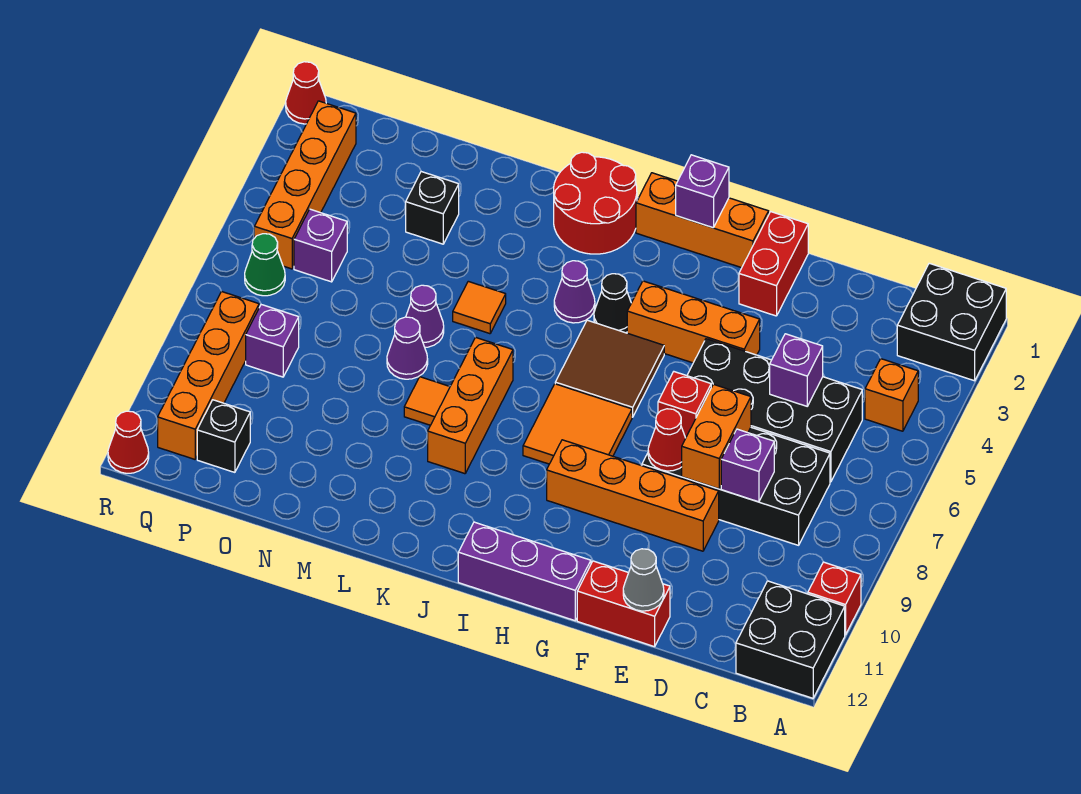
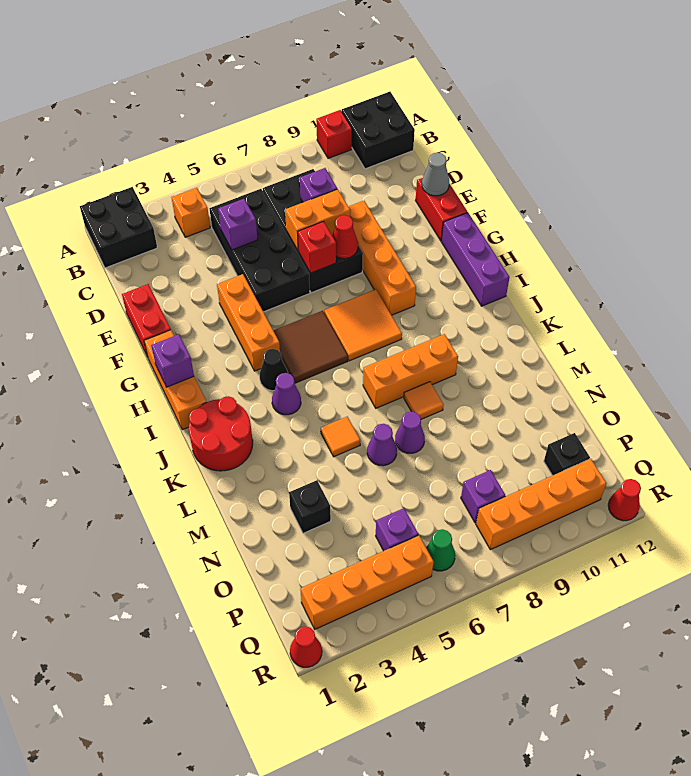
red brick F1:F2 level 1 -> red brick E1:F1 level 1

